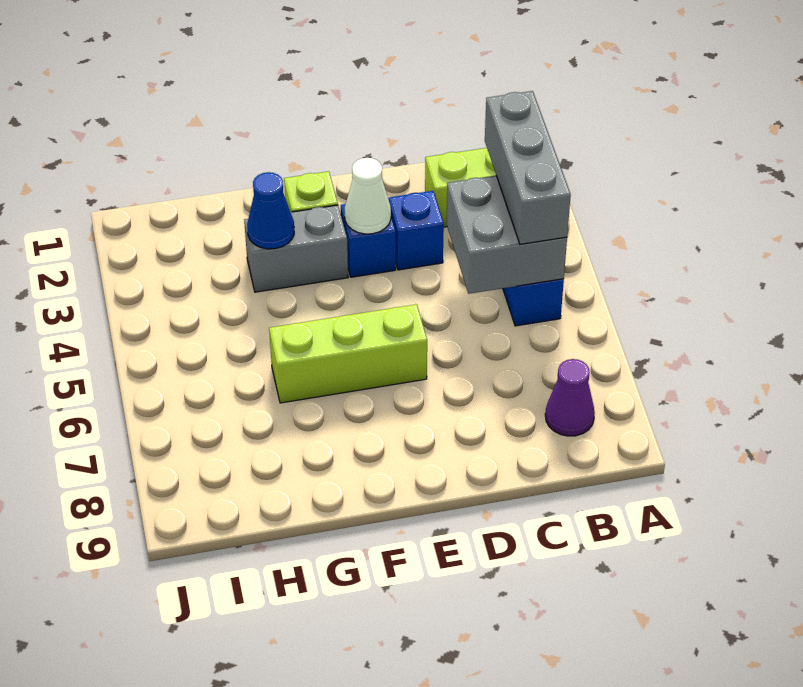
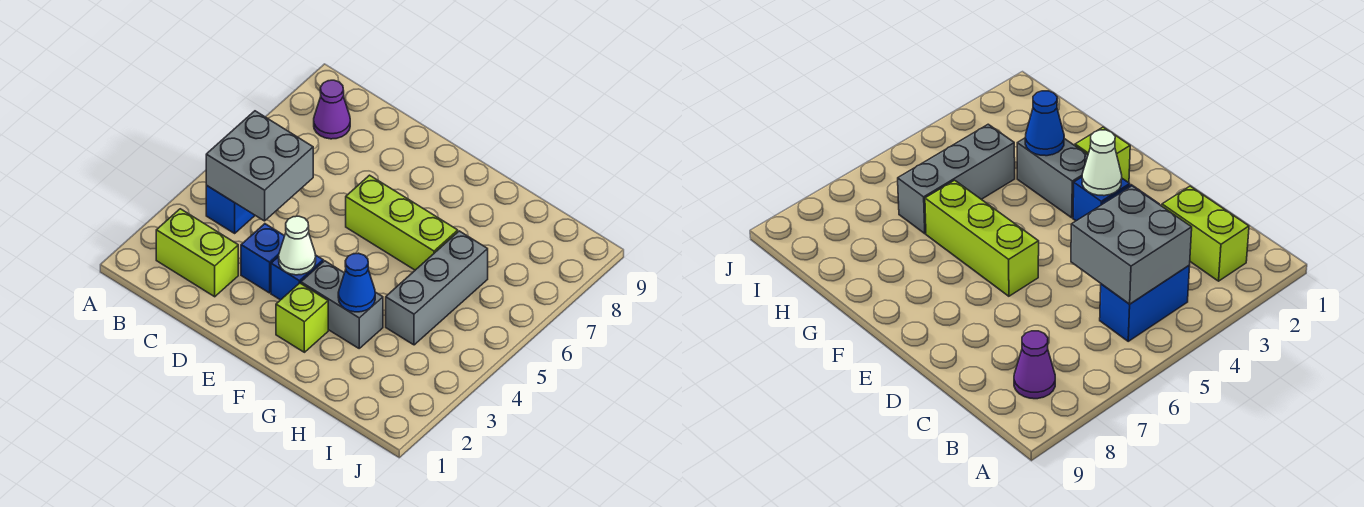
grey brick B3:B5 level 3 -> grey brick H4:H6 level 1

